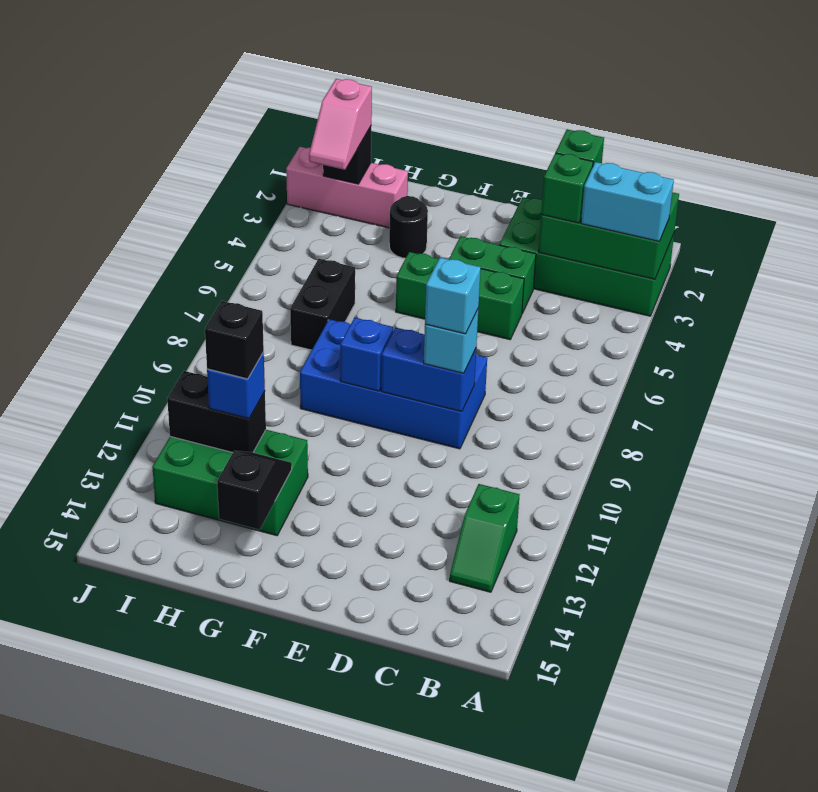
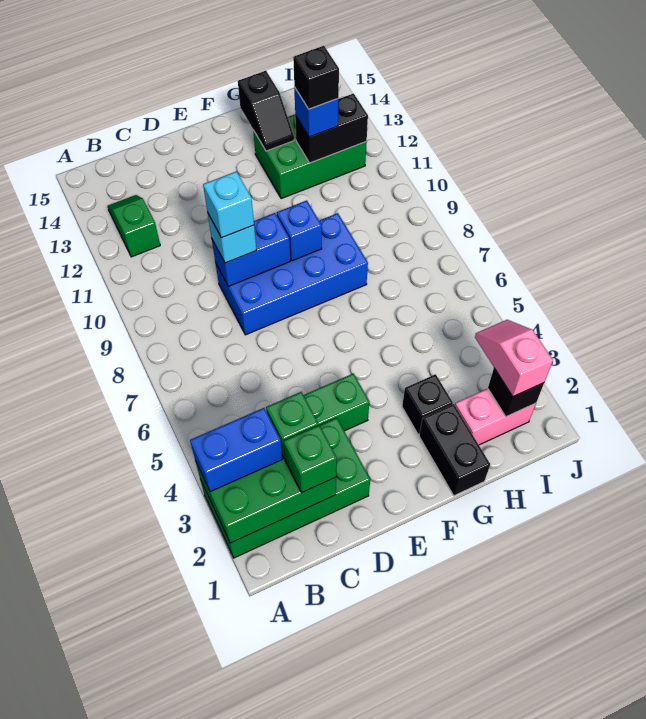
cyan brick A3:B3 level 3 -> blue brick A3:B3 level 3
green brick D5:F5 level 1 -> none
black round brick G3 level 1 -> black brick G3 level 1
pink brick H2:J2 level 1 -> pink brick H2:I2 level 1
black brick H6:H7 level 1 -> black brick G1:G2 level 1

